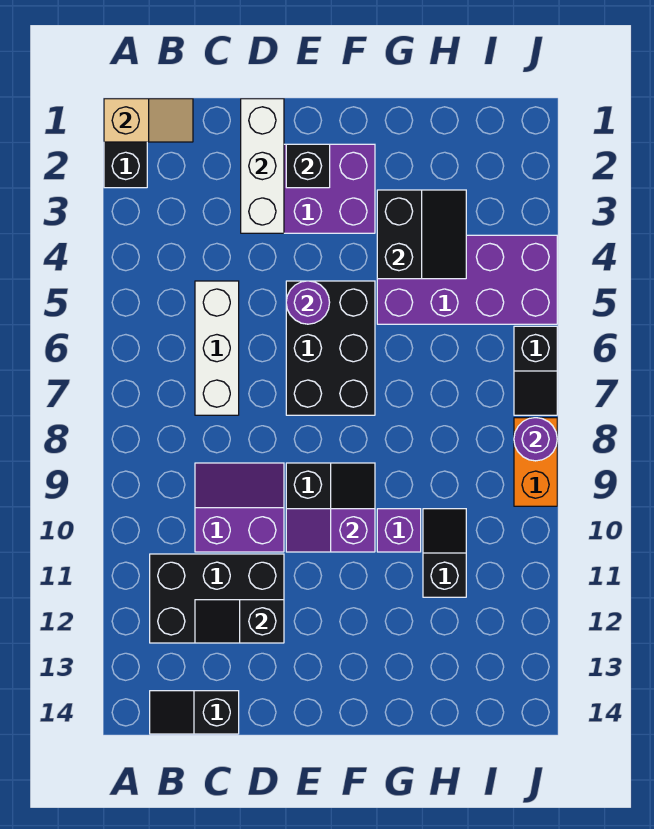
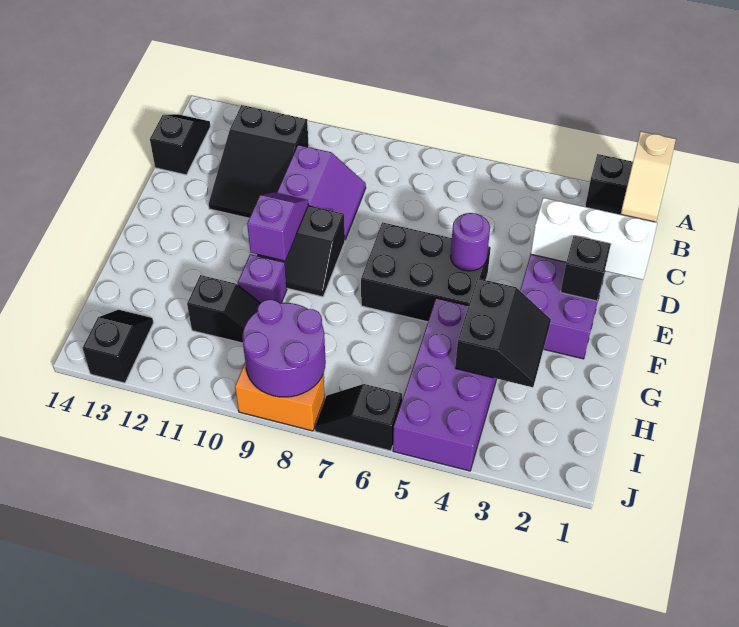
black brick B11:D12 level 1 -> black slope B11:D12 level 1 top B
white brick C5:C7 level 1 -> none
black slope C12:D12 level 2 top D -> black slope I13:J13 level 1 top J
black slope G3:H4 level 2 top G -> black slope G3:H4 level 2 top 4
purple round brick J8 level 2 -> purple round brick I8:J9 level 2

